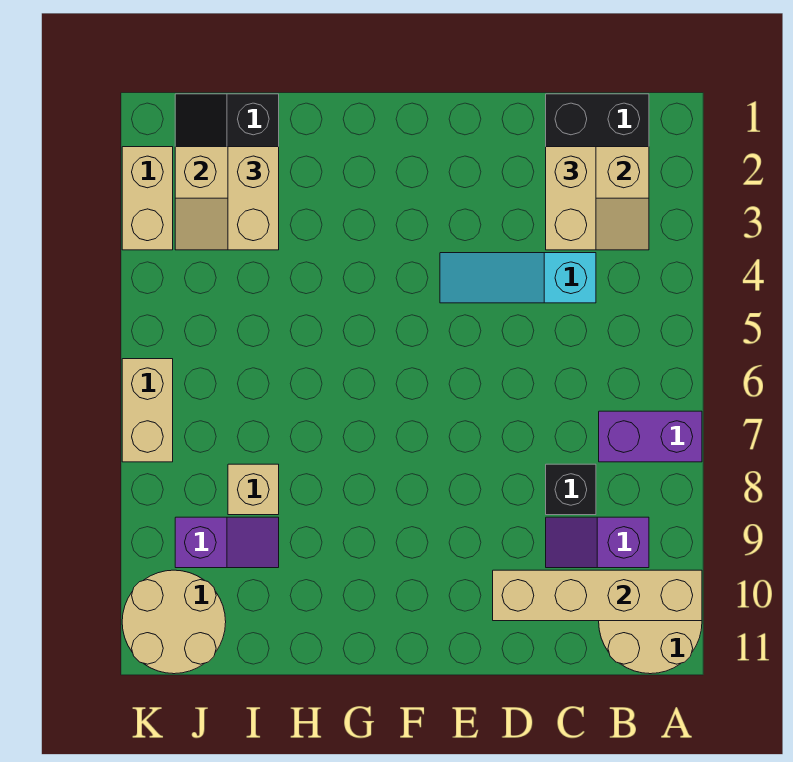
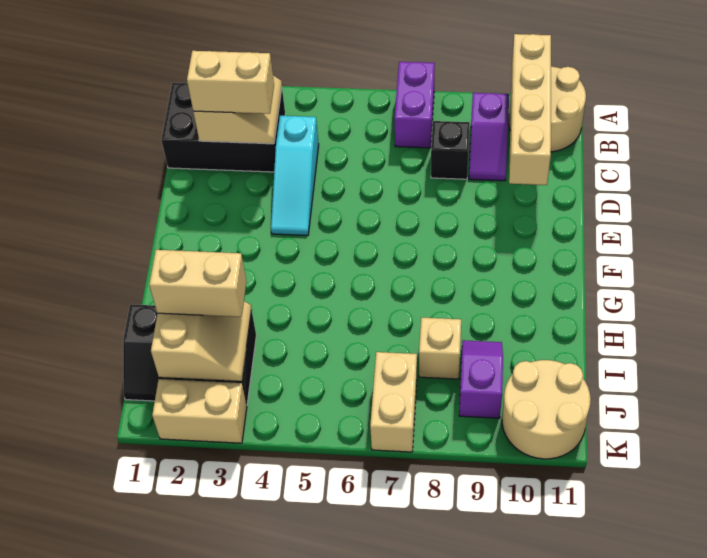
tan brick K6:K7 level 1 -> tan brick J7:K7 level 1

